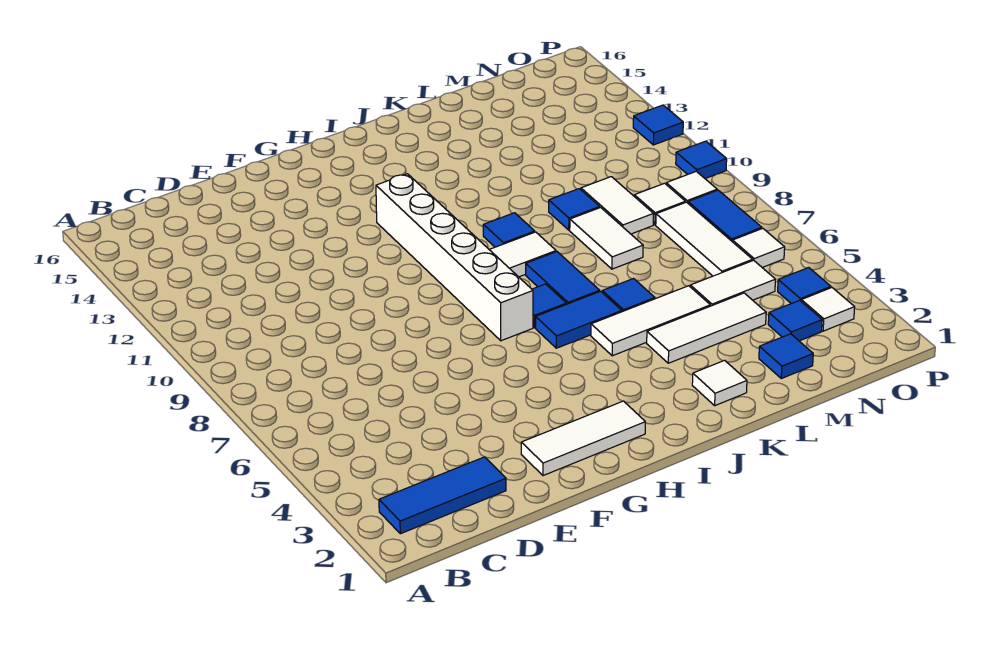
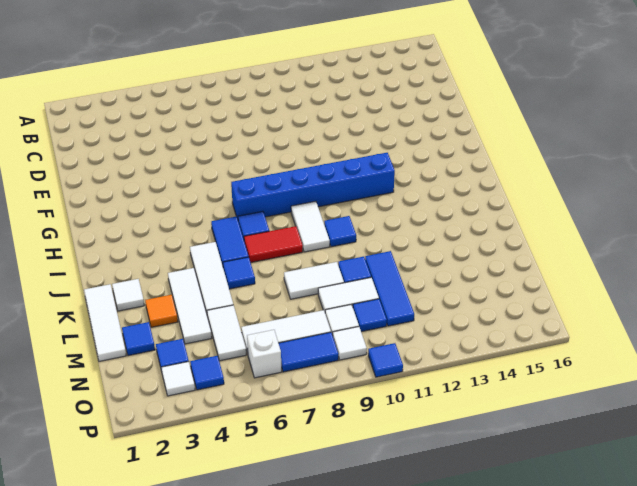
blue tile B2:D2 level 1 -> blue tile L11:N11 level 1
white tile F2:H2 level 1 -> white tile K1:M1 level 1
white brick H7:H12 level 1 -> blue brick H7:H12 level 1
blue tile J7:J8 level 1 -> red tile J7:J8 level 1
none -> orange tile L3 level 1
white tile O6 level 1 -> white brick O6 level 1
blue tile P12 level 1 -> blue tile N10 level 1

